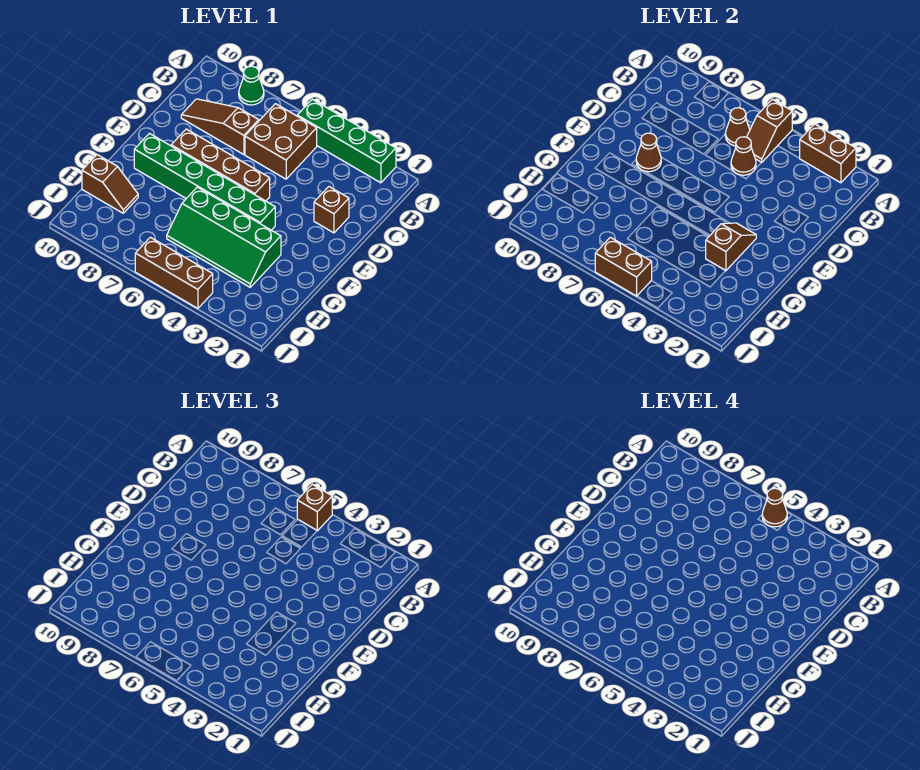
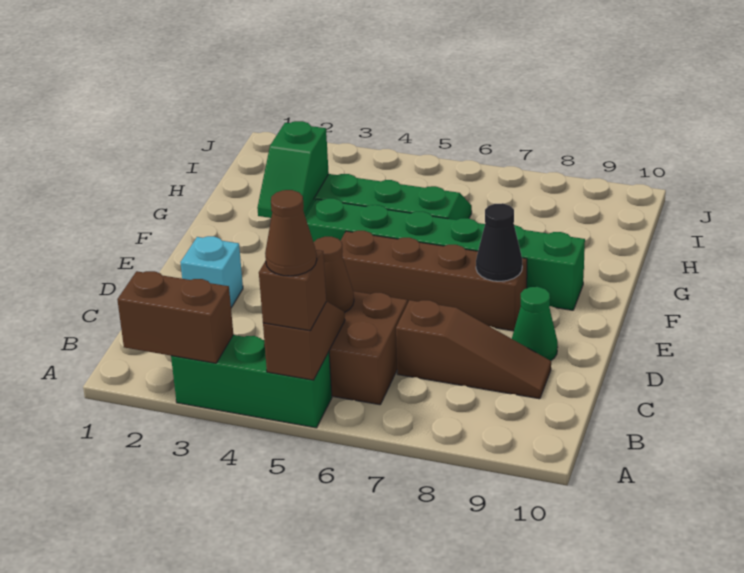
green brick A2:A5 level 1 -> green brick A3:A5 level 1
green cone A8 level 1 -> green cone D9 level 1
brown cone B6 level 2 -> none
brown brick D2 level 1 -> cyan brick D2 level 1
brown cone E8 level 2 -> black cone E8 level 2
brown slope F3:G3 level 2 top G -> green slope F3:G3 level 2 top G
brown slope H9:H10 level 1 top 10 -> none
brown brick J4:J6 level 1 -> none
brown brick J5:J6 level 2 -> none

